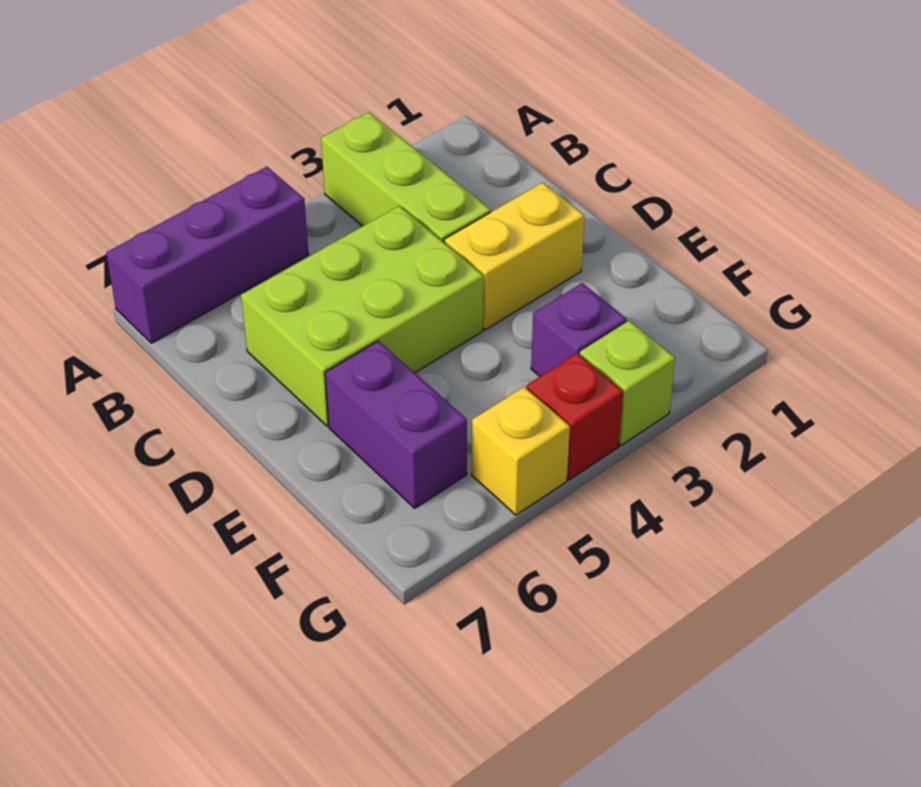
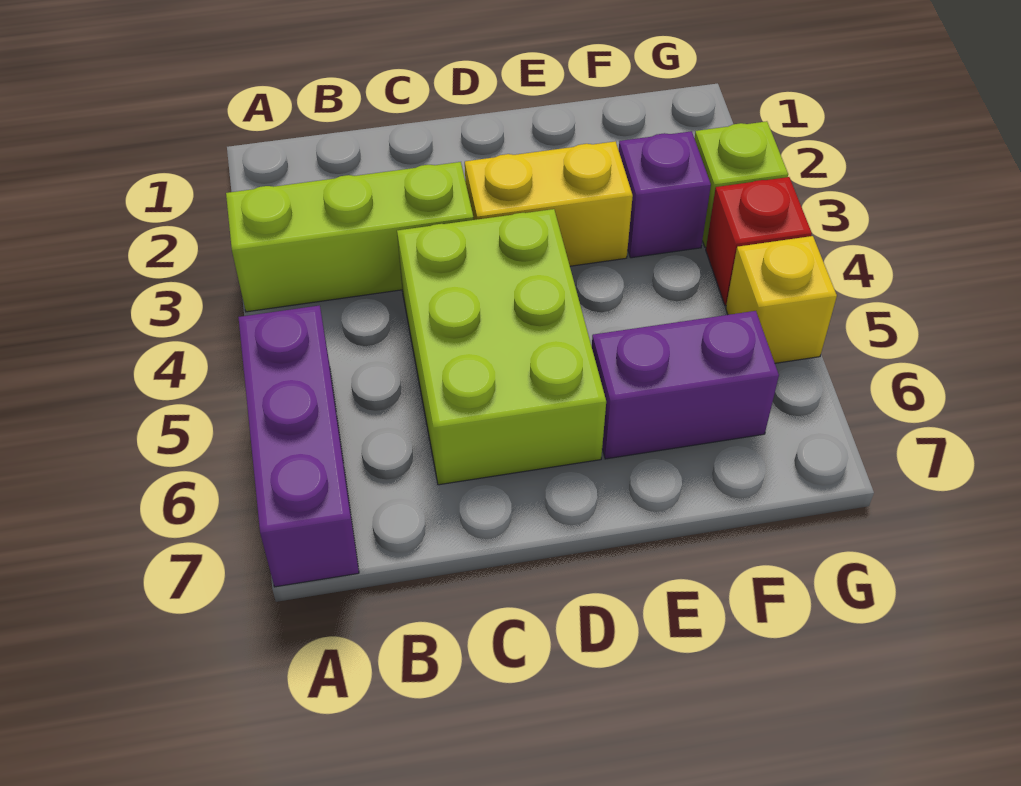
yellow brick D2:D3 level 1 -> yellow brick D3:E3 level 1

